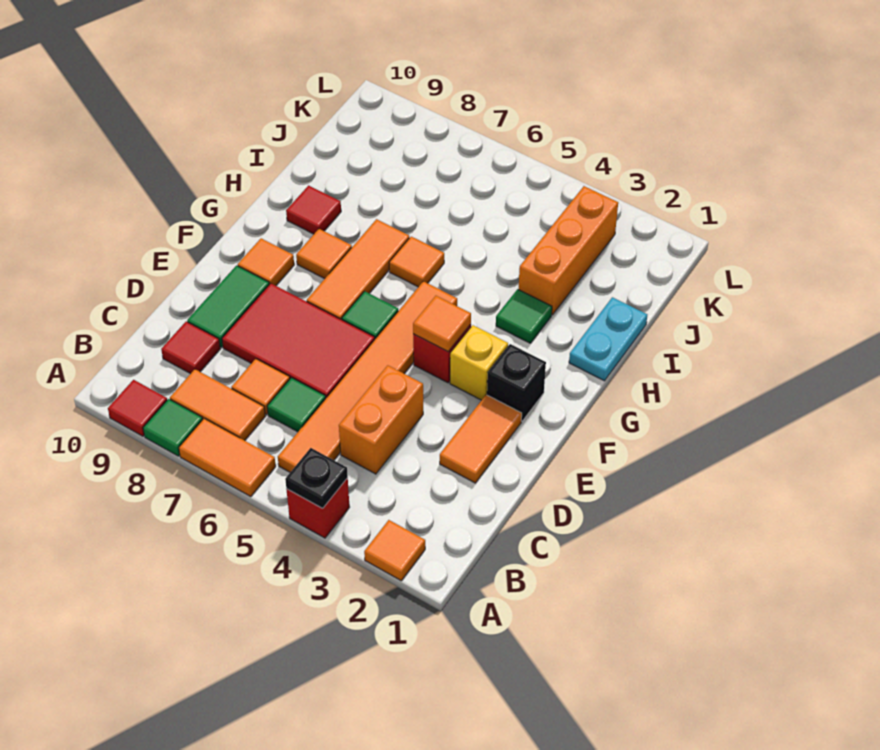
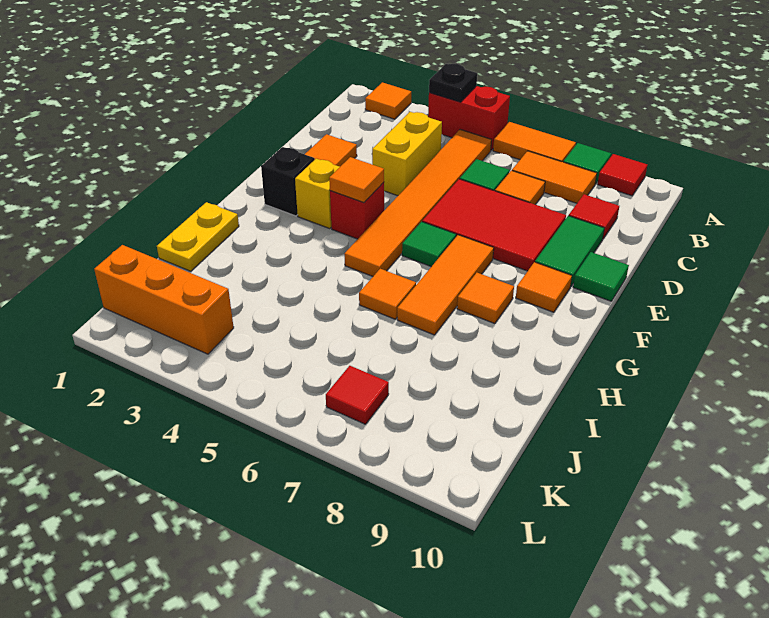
red brick A4 level 1 -> red brick A4:A5 level 1
orange brick C4:D4 level 1 -> yellow brick C4:D4 level 1
cyan plate H1:I1 level 1 -> yellow plate H1:I1 level 1
green tile H3 level 1 -> green tile E10 level 1
red tile H9 level 1 -> red tile K7 level 1
orange brick I3:K3 level 1 -> orange brick K1:K3 level 1

